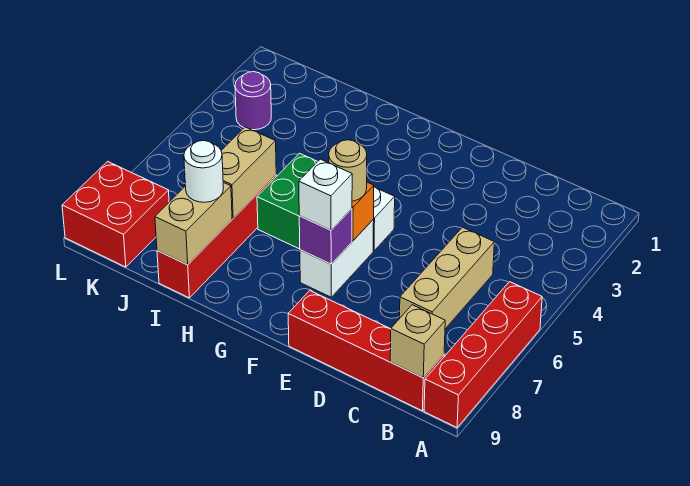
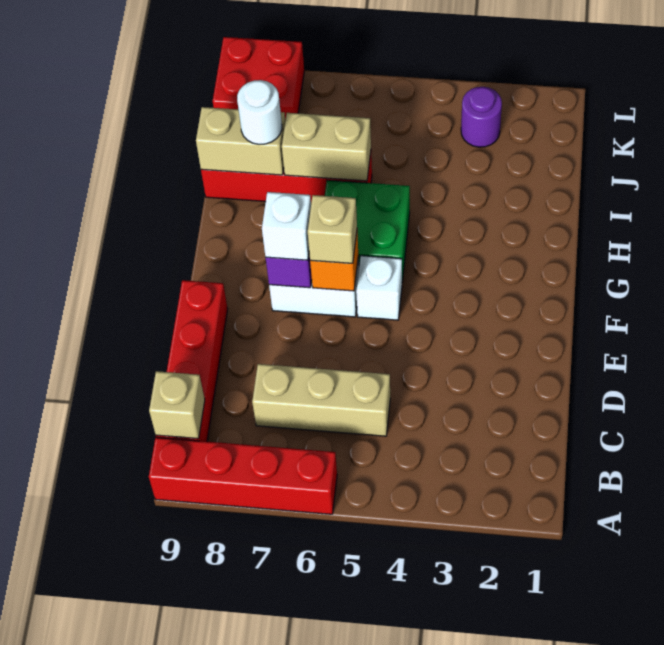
tan round brick F6 level 3 -> tan brick F6 level 3

